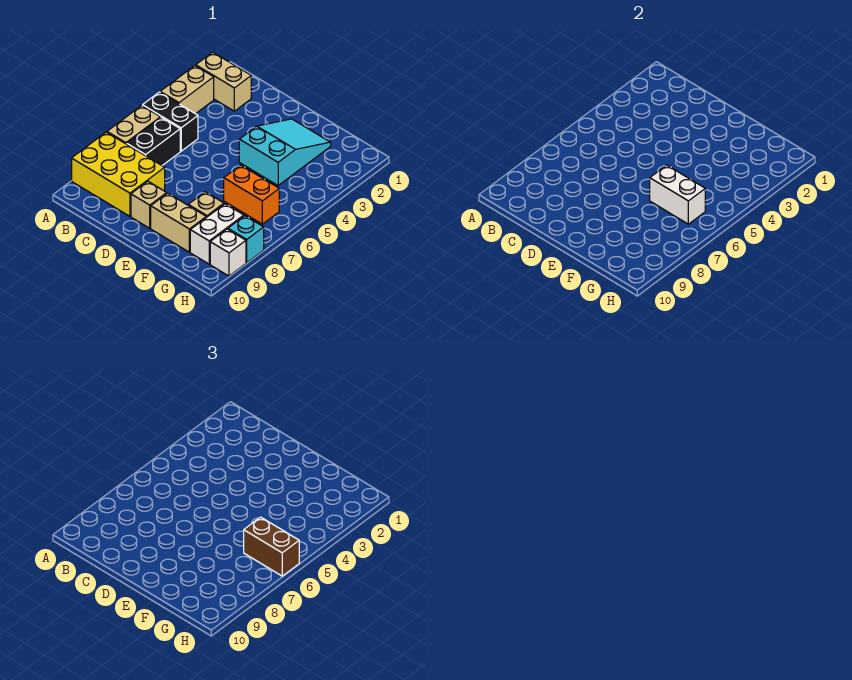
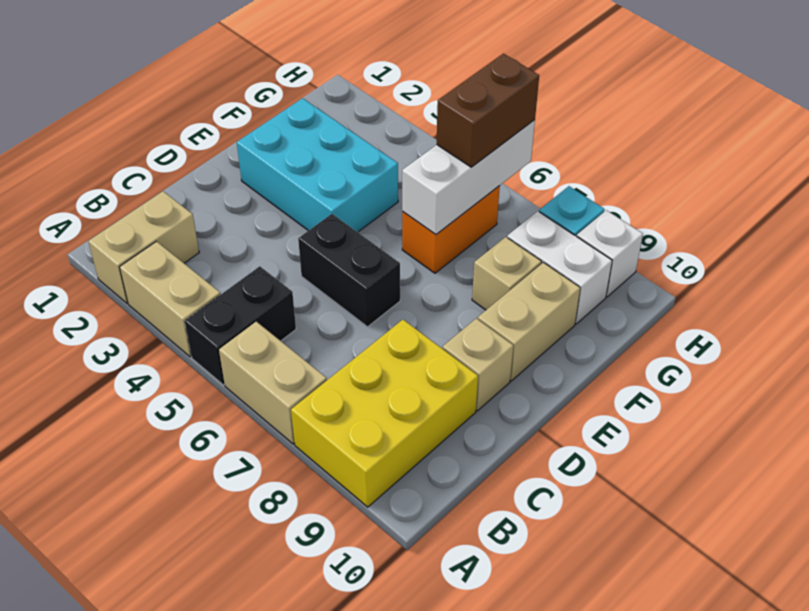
black brick B6:B7 level 1 -> black brick D5:D6 level 1
cyan slope E2:F4 level 1 top 4 -> cyan brick E2:F4 level 1
white brick F6:G6 level 2 -> white brick F6:H6 level 2

